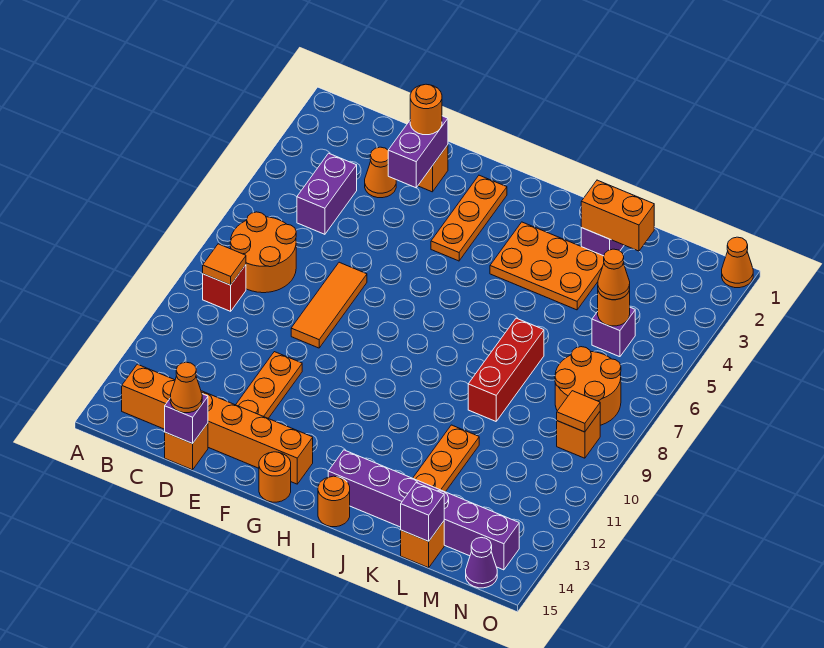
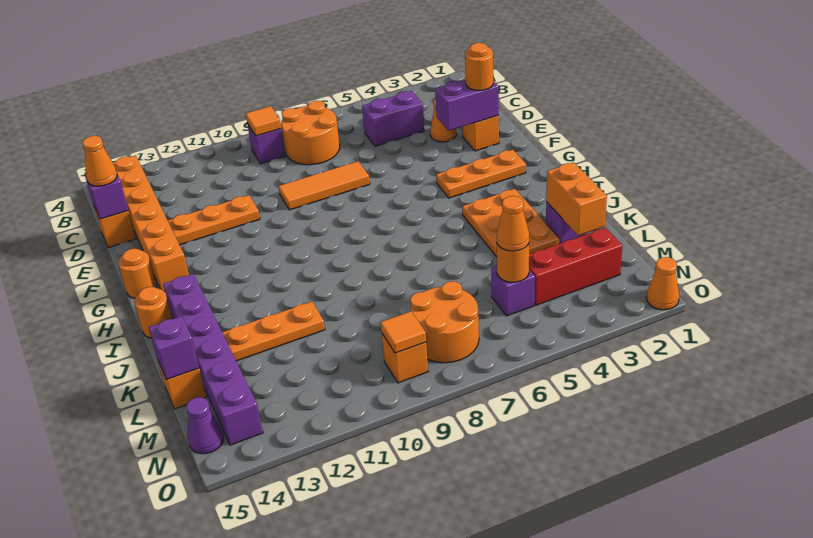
red brick B9 level 1 -> purple brick B9 level 1
red brick K7:K9 level 1 -> red brick M2:M4 level 1

